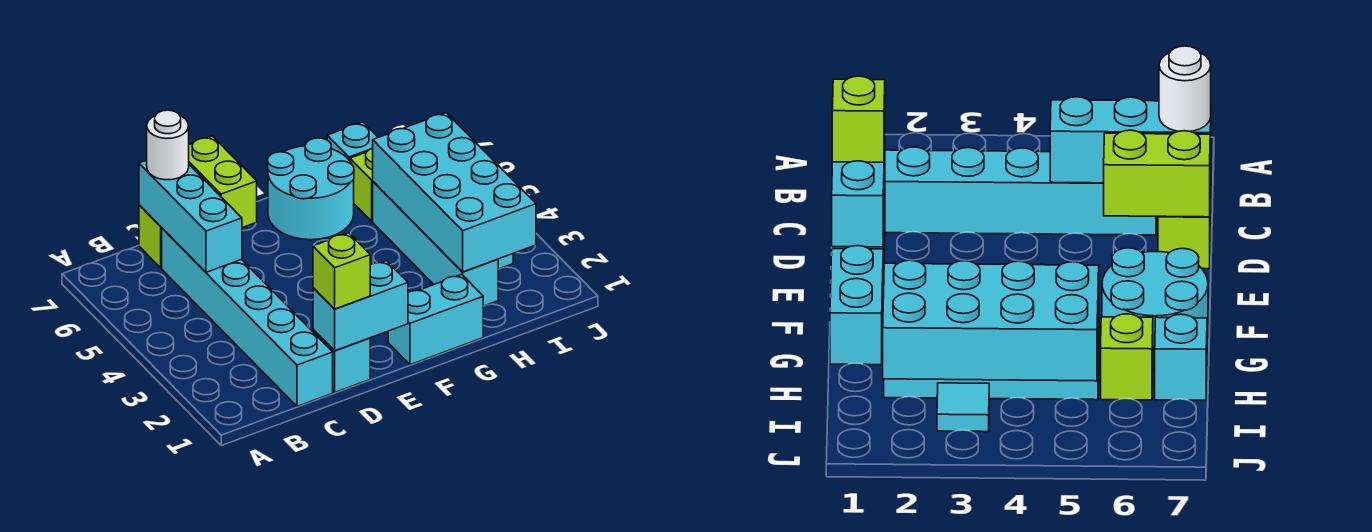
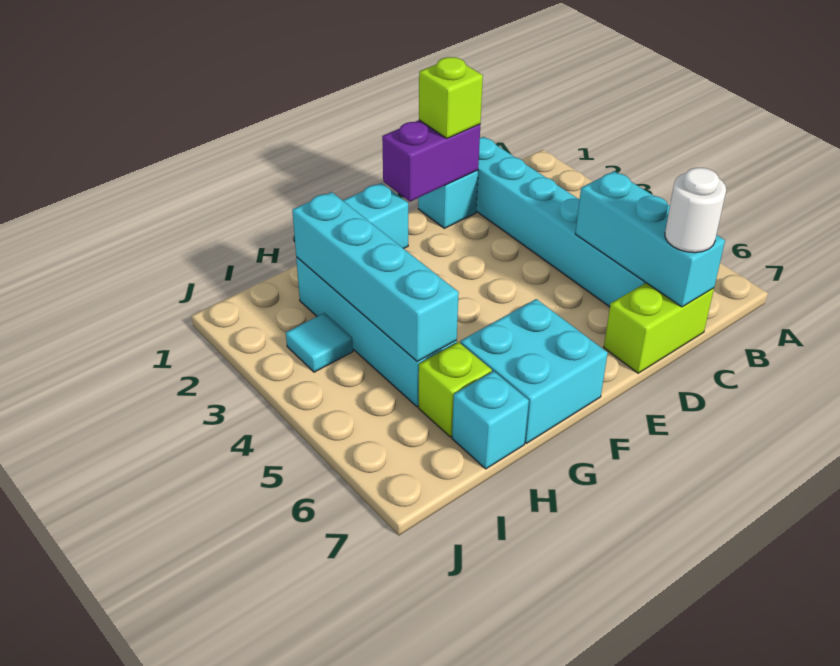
cyan brick D1:E1 level 2 -> purple brick D1:E1 level 2
lime brick D6:D7 level 2 -> none
cyan round brick F6:G7 level 1 -> cyan brick F6:G7 level 1
cyan brick H2:I5 level 2 -> cyan brick H2:H5 level 2

